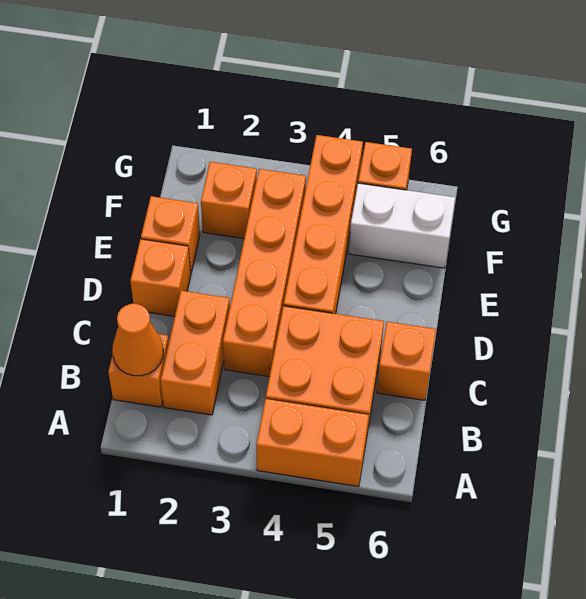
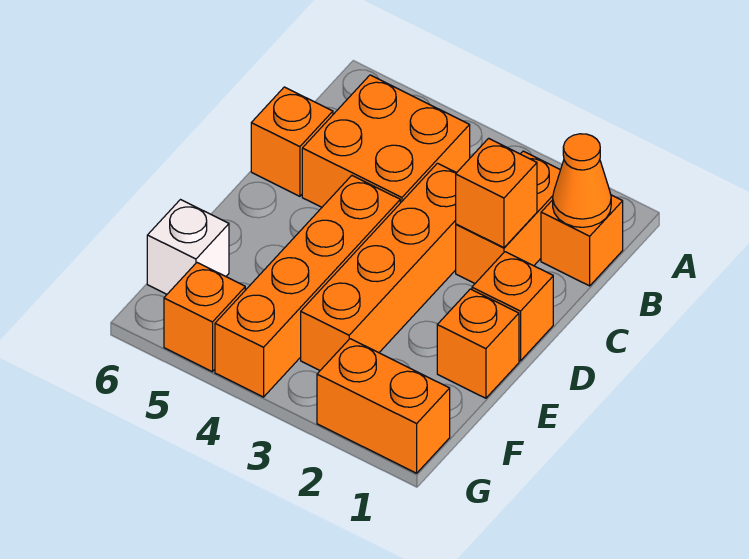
orange brick A4:A5 level 1 -> orange brick G1:G2 level 1
orange brick F2 level 1 -> orange brick C2 level 2
white brick F5:F6 level 1 -> white brick F6 level 1

